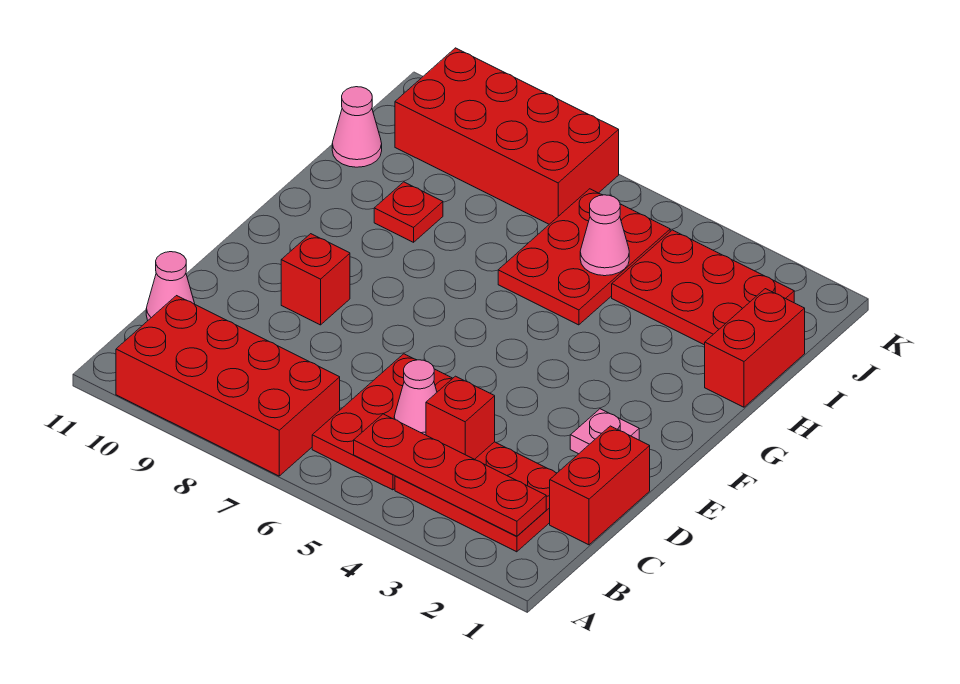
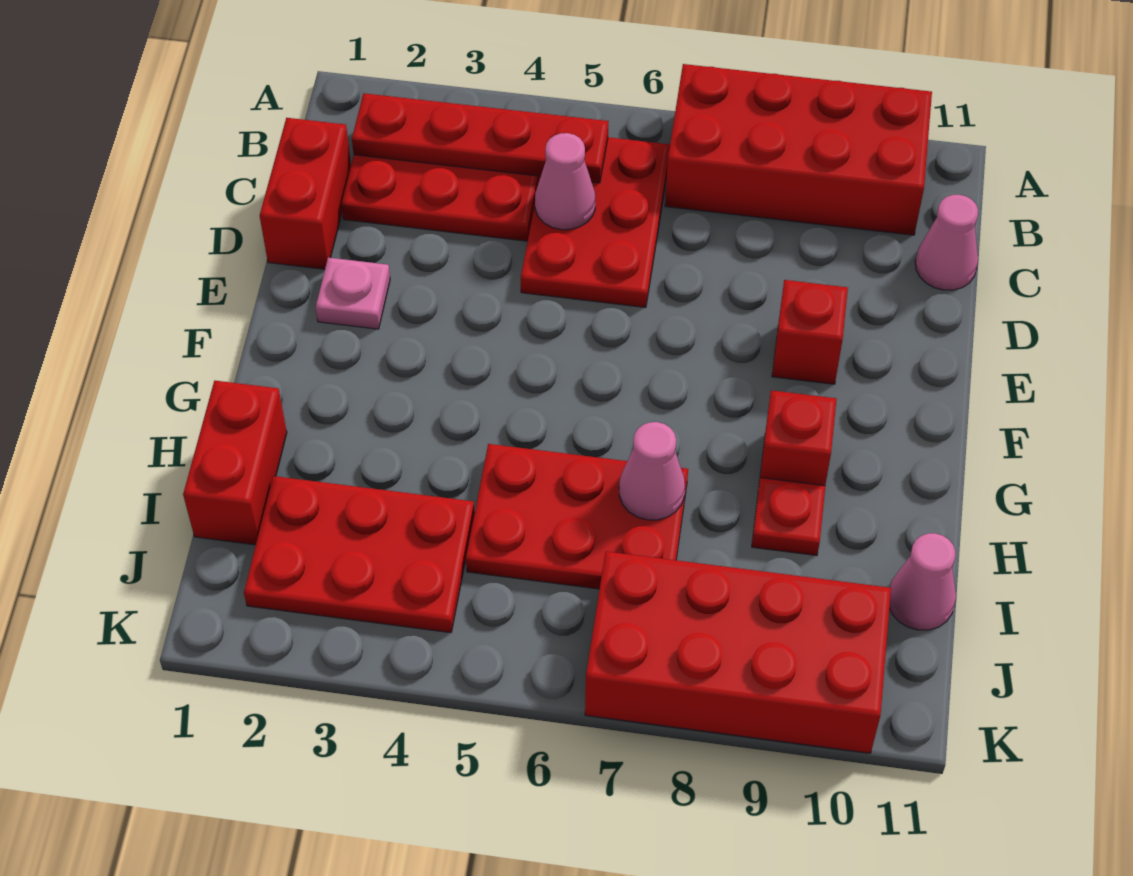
red brick C4 level 2 -> red brick G9 level 1
red plate H5:J6 level 1 -> red plate H5:I7 level 1
pink cone I5 level 2 -> pink cone H7 level 2

